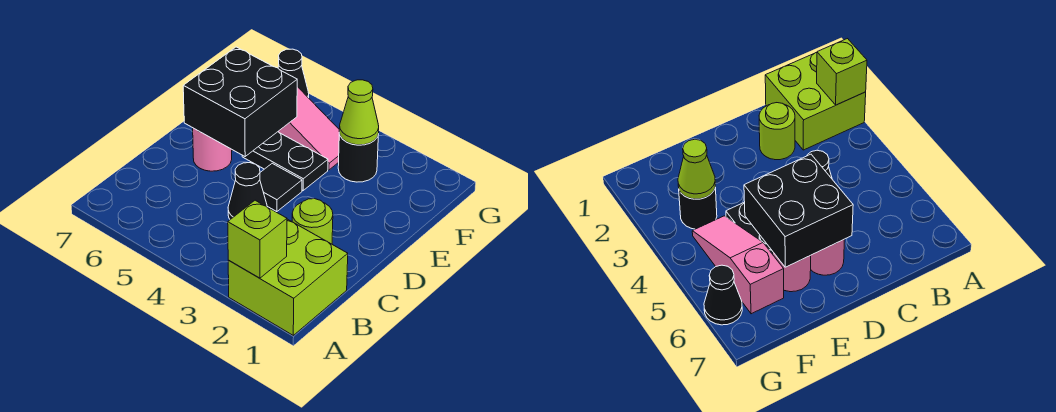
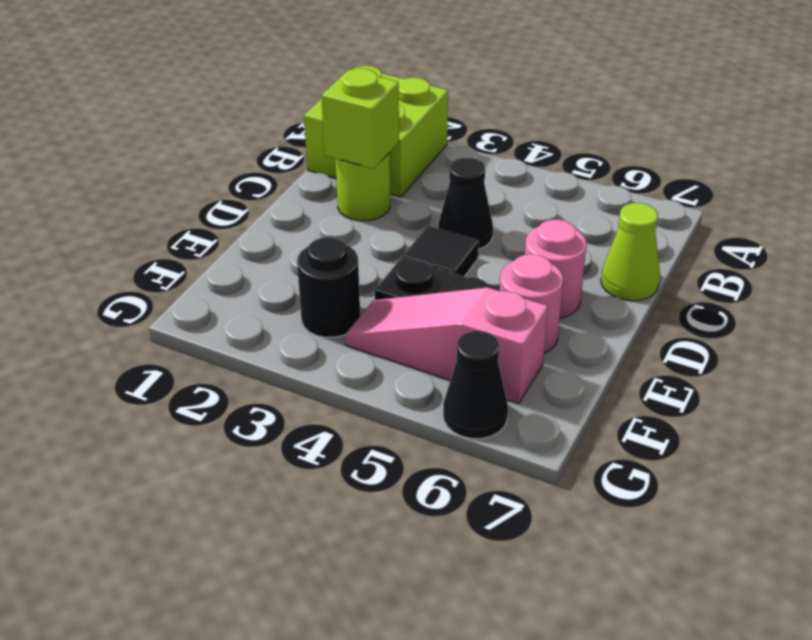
lime brick A2 level 2 -> lime brick C2 level 2
black brick D5:E6 level 2 -> none
lime cone F3 level 2 -> lime cone C7 level 1

